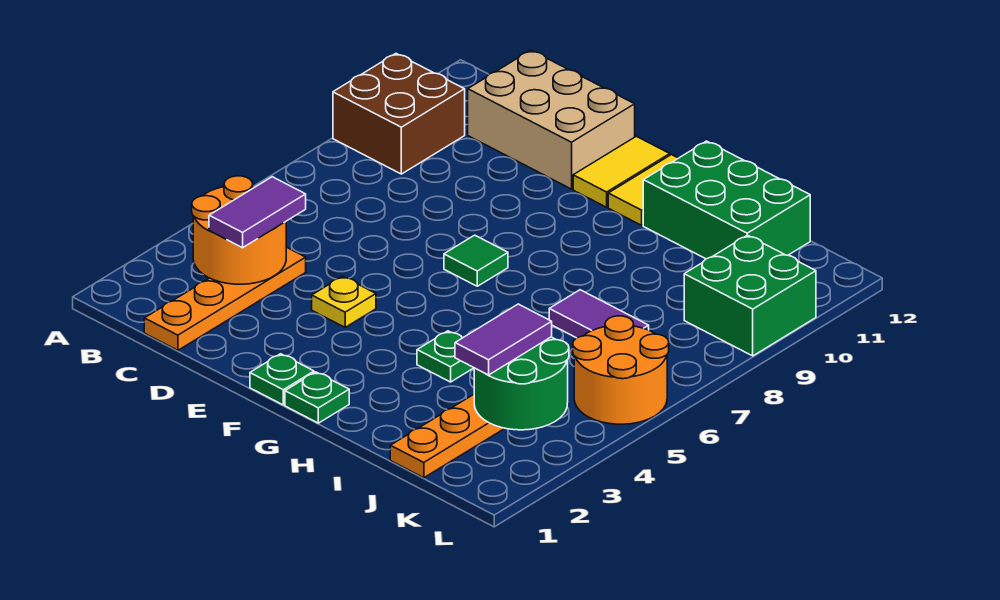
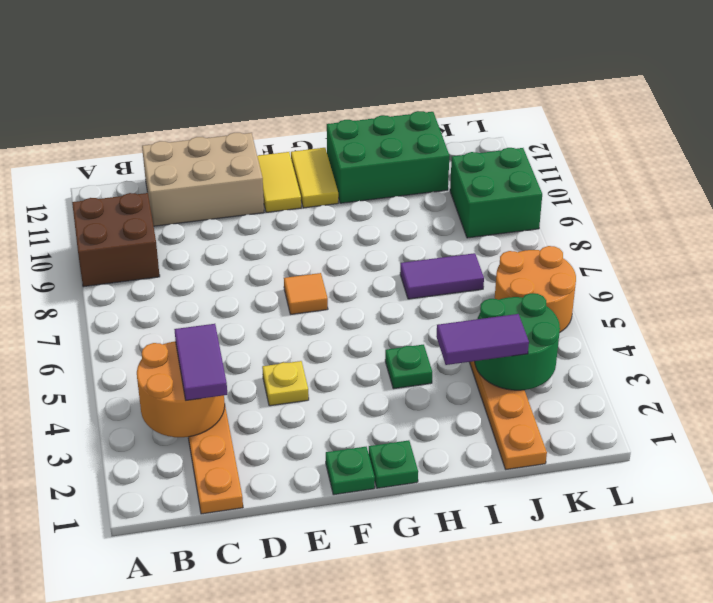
green tile F7 level 1 -> orange tile F7 level 1
purple tile J3:J4 level 3 -> purple tile I3:J3 level 3

